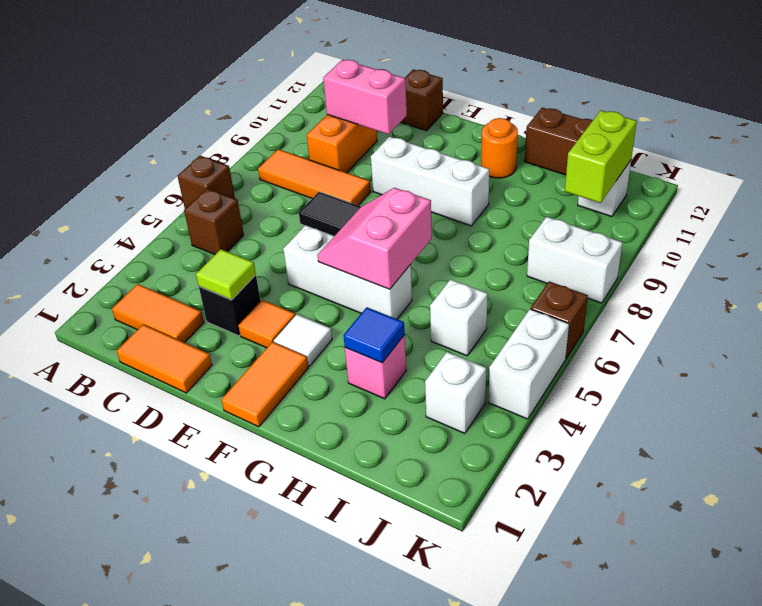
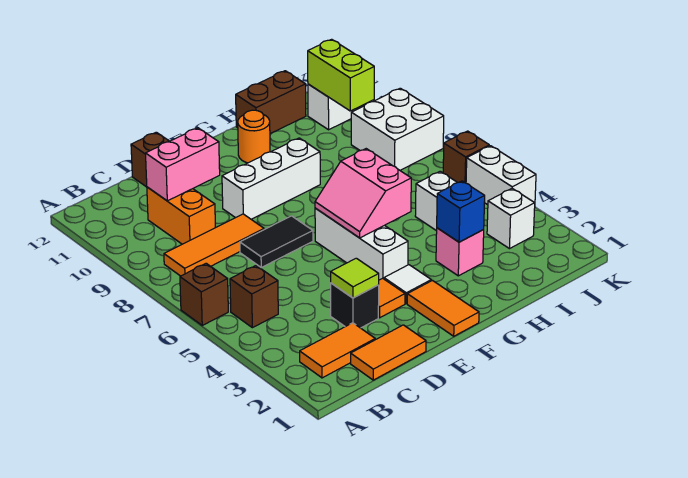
white brick E5:G5 level 1 -> white brick F4:F6 level 1
blue tile H3 level 2 -> blue brick H3 level 2
white brick J8:K8 level 1 -> white brick J8:K9 level 1

